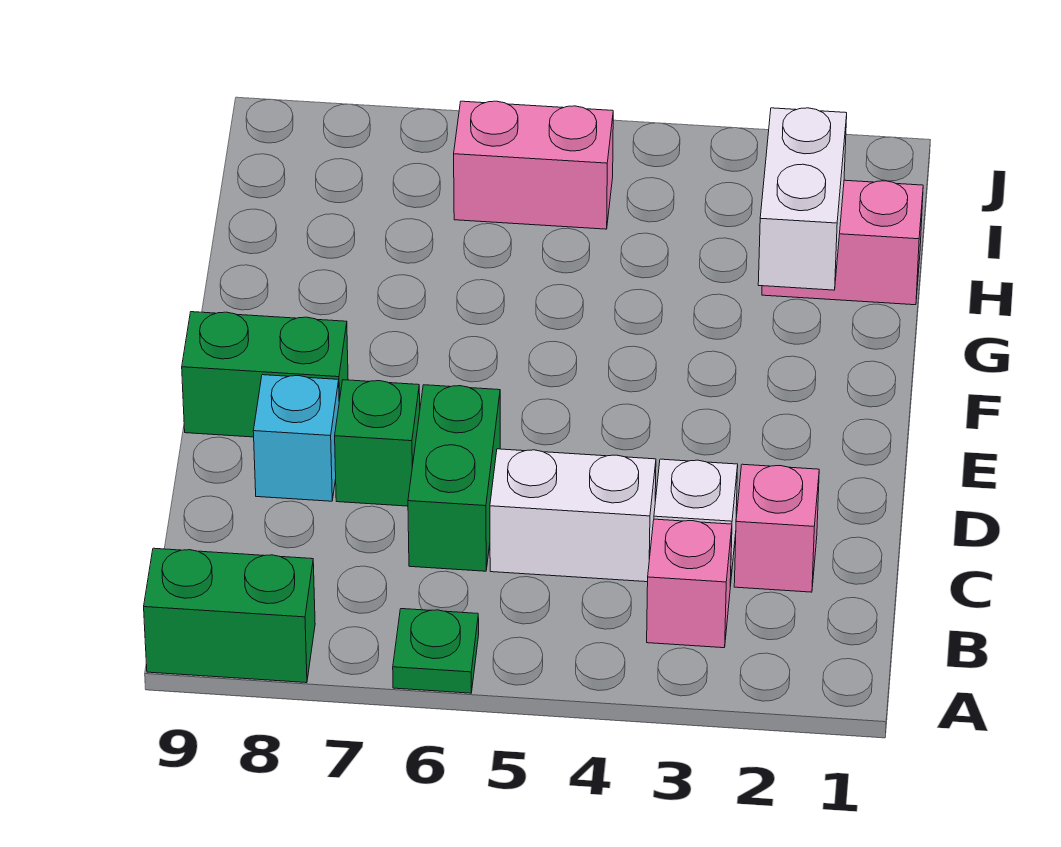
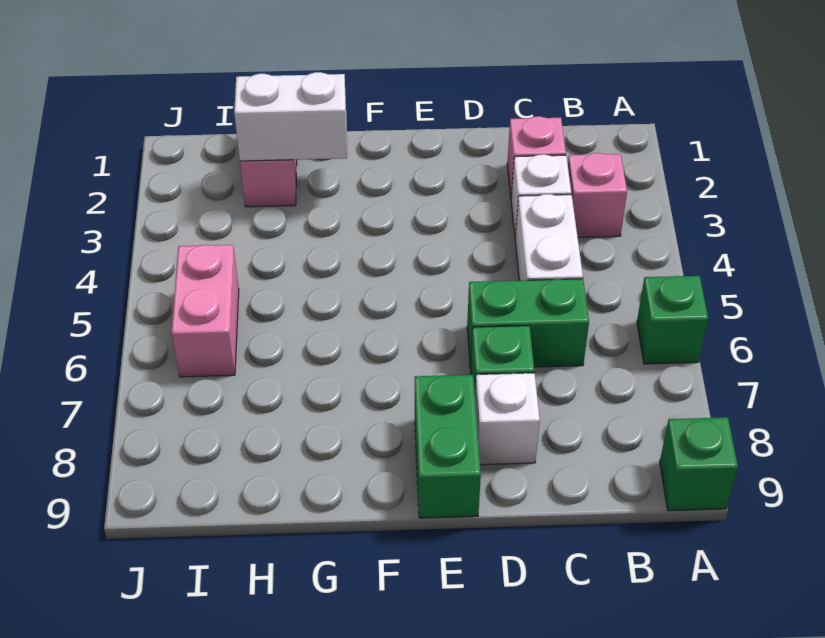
green plate A6 level 1 -> green brick A6 level 1
green brick A8:A9 level 1 -> green brick A9 level 1
cyan brick D8 level 1 -> white brick D8 level 1

